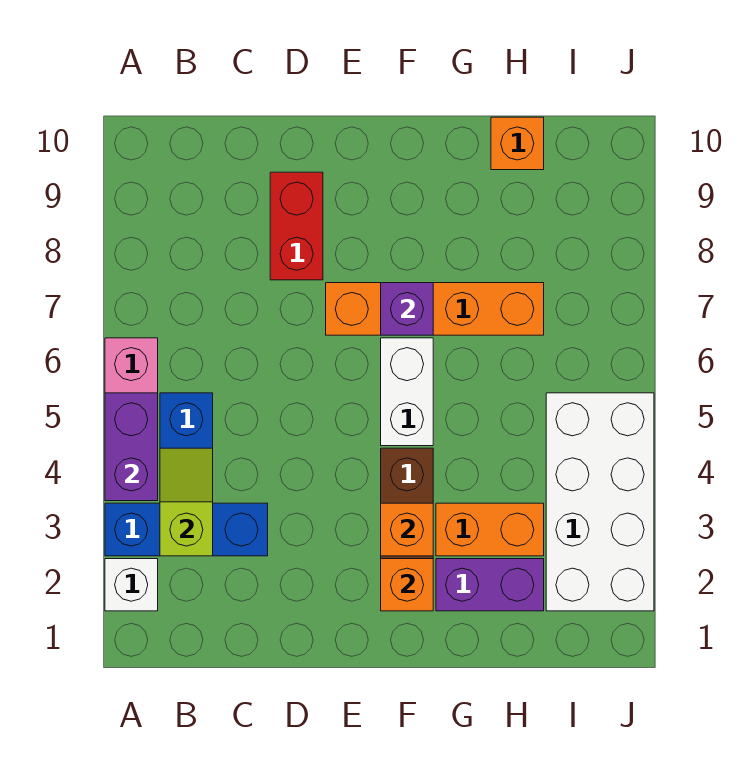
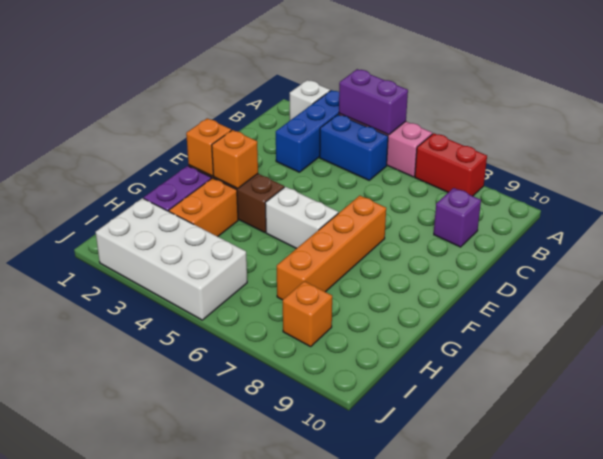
lime slope B3:B4 level 2 top 3 -> none
red brick D8:D9 level 1 -> red brick A7:A8 level 1
purple brick F7 level 2 -> purple brick C9 level 1
orange brick H10 level 1 -> orange brick I8 level 1

